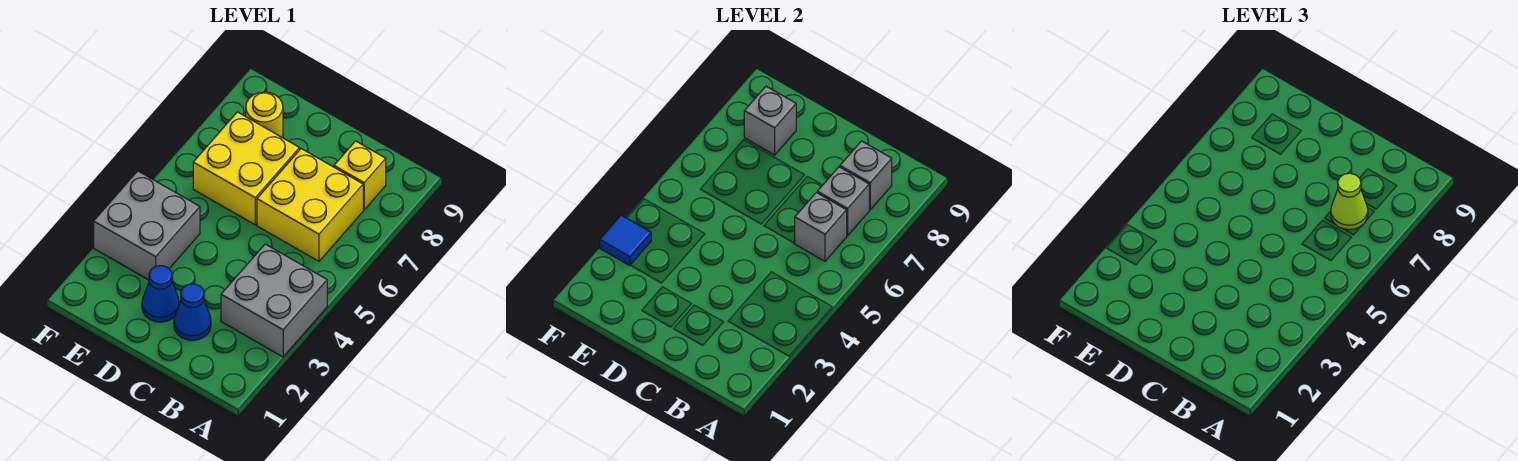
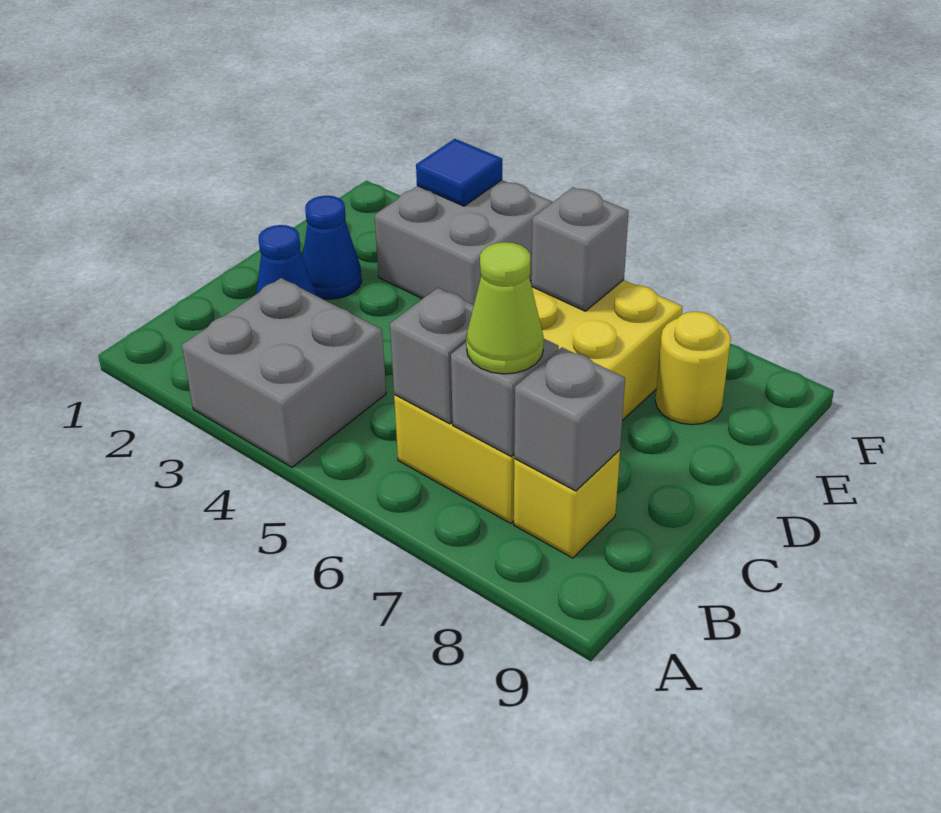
grey brick E8 level 2 -> grey brick E6 level 2

